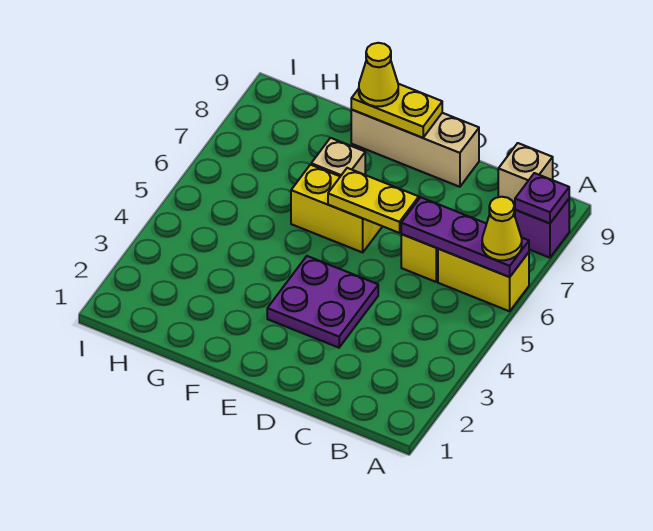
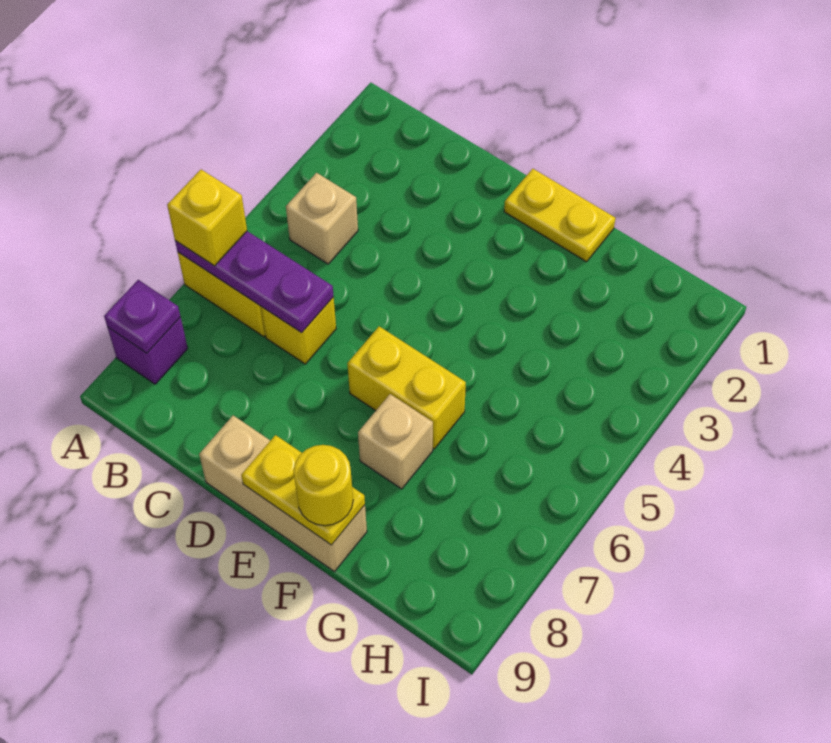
yellow cone A6 level 3 -> yellow brick A6 level 3
tan brick B9 level 1 -> tan brick B4 level 1
purple plate D3:E4 level 1 -> none
yellow plate D6:E6 level 2 -> yellow plate E1:F1 level 1
yellow cone F9 level 3 -> yellow round brick F9 level 3

